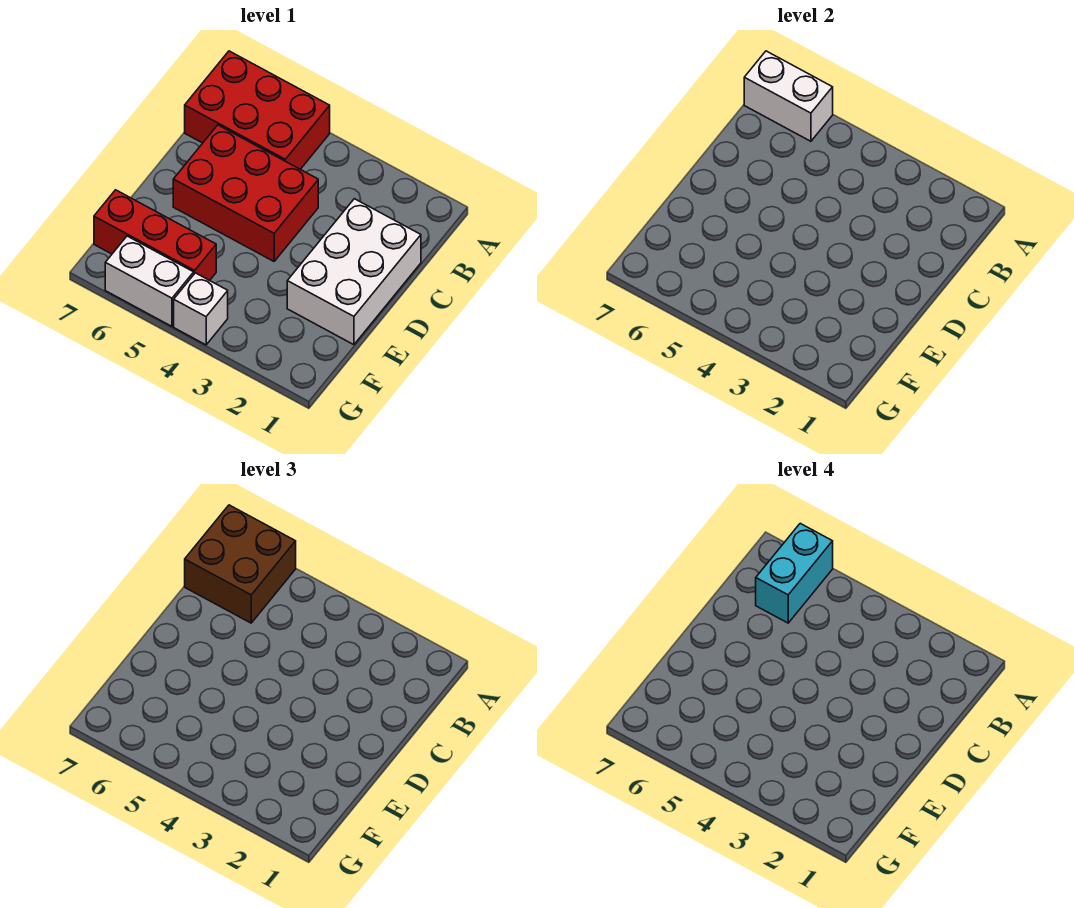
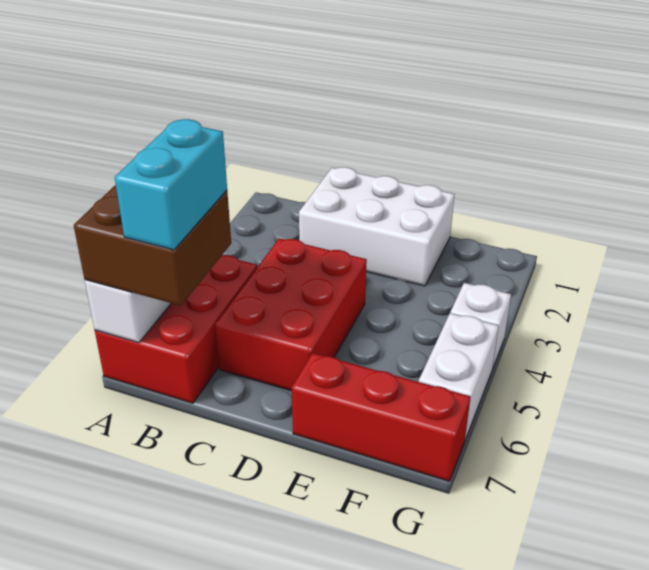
cyan brick A6:B6 level 4 -> cyan brick B6:B7 level 4
red brick F5:F7 level 1 -> red brick E7:G7 level 1

